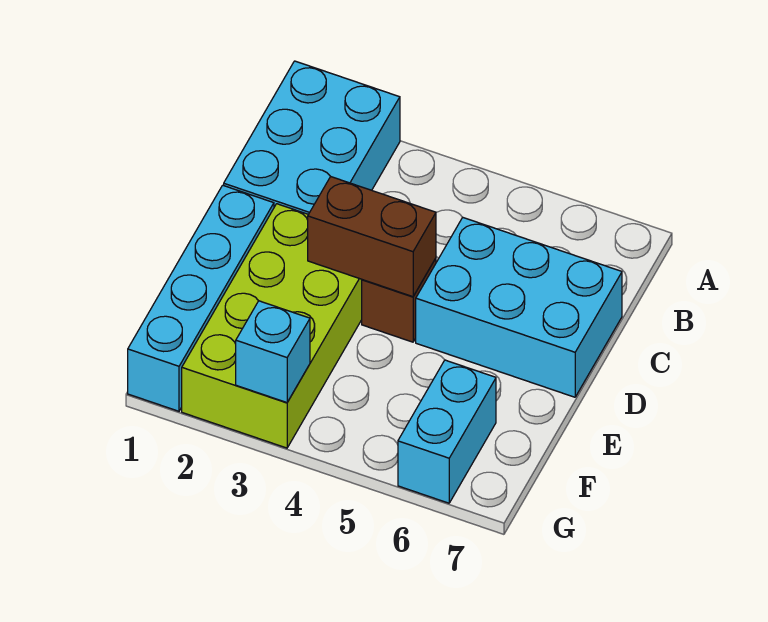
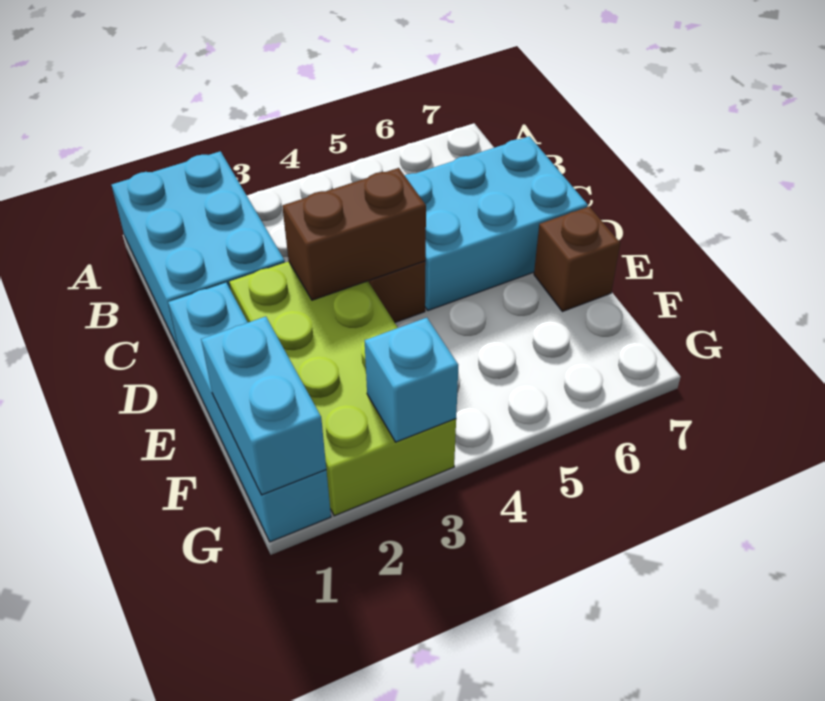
none -> brown brick E7 level 1
cyan brick F6:G6 level 1 -> cyan brick F1:G1 level 2

